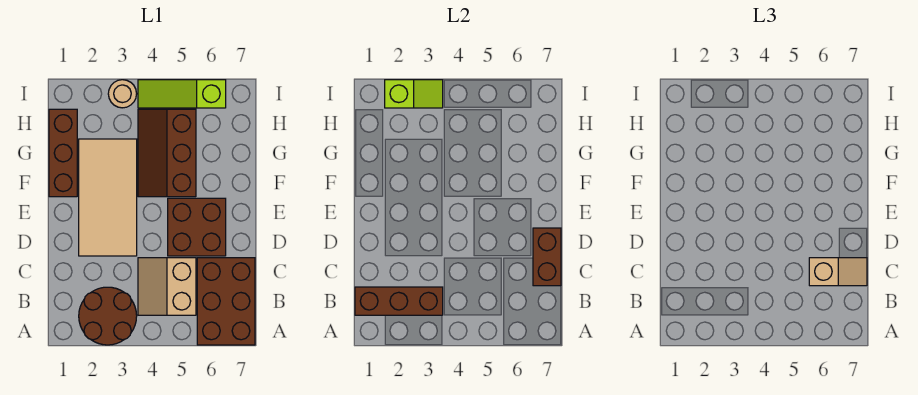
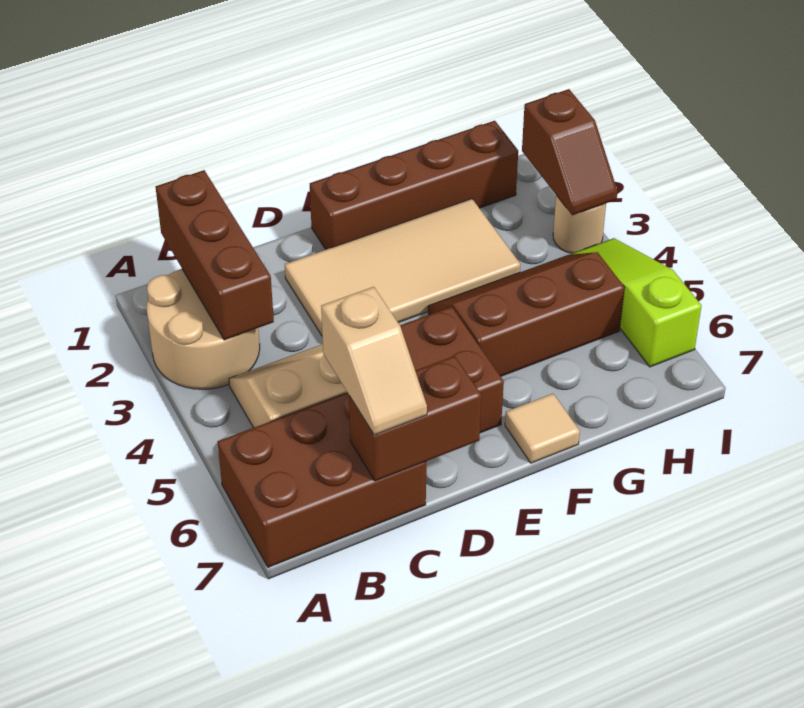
brown round brick A2:B3 level 1 -> tan round brick A2:B3 level 1
brown brick F1:H1 level 1 -> brown brick E1:H1 level 1
none -> tan tile F7 level 1
lime slope I2:I3 level 2 top 2 -> brown slope I2:I3 level 2 top 2

